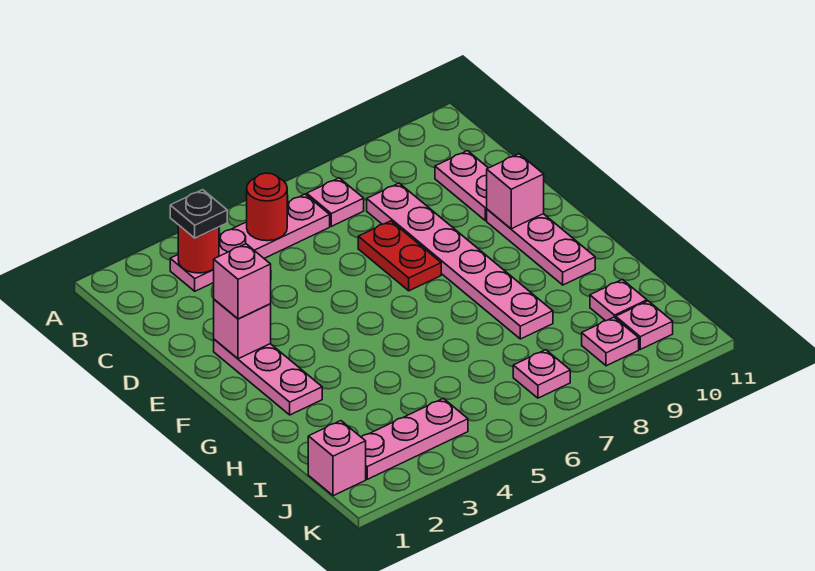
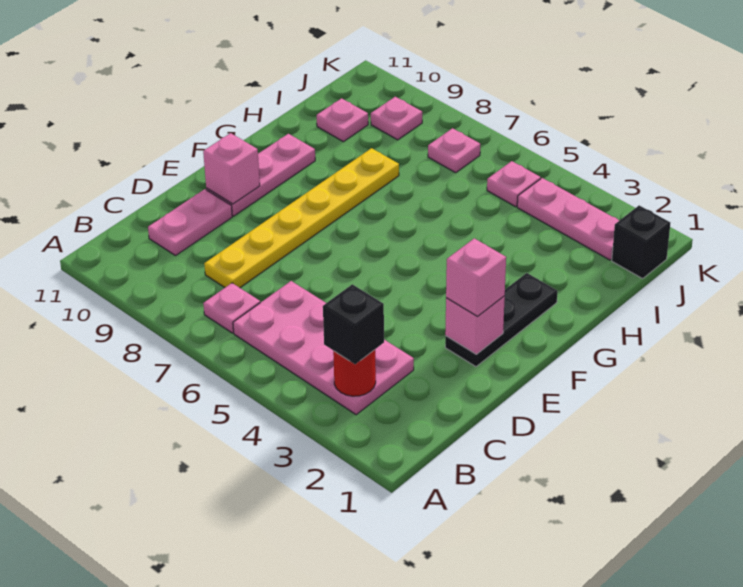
pink plate B3:B6 level 1 -> pink plate B3:C6 level 1
black plate B3 level 3 -> black brick B3 level 3
red round brick B5 level 2 -> none
pink plate C8:H8 level 1 -> yellow plate C8:H8 level 1
red plate D7:E7 level 1 -> none
pink plate E2:G2 level 1 -> black plate E2:G2 level 1
pink brick J1 level 1 -> black brick J1 level 1
pink plate J10 level 1 -> pink plate J5 level 1

